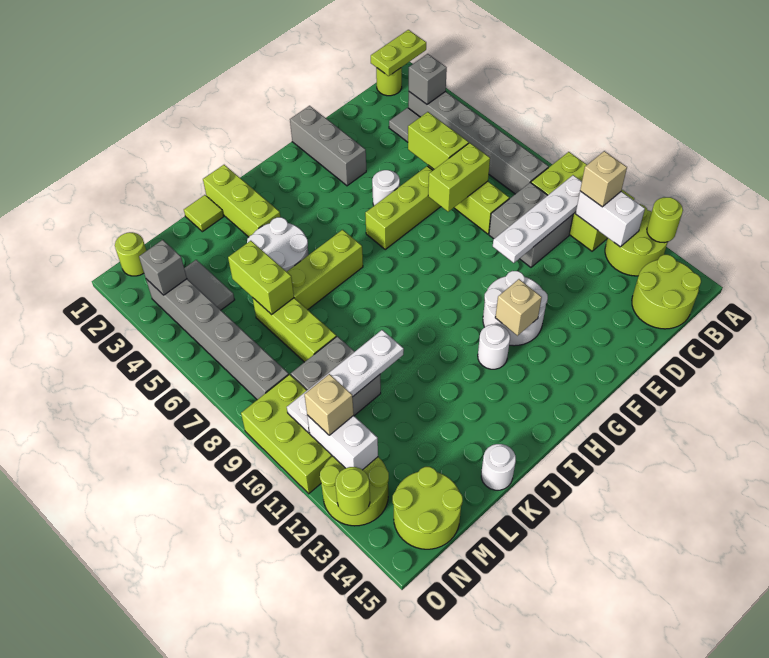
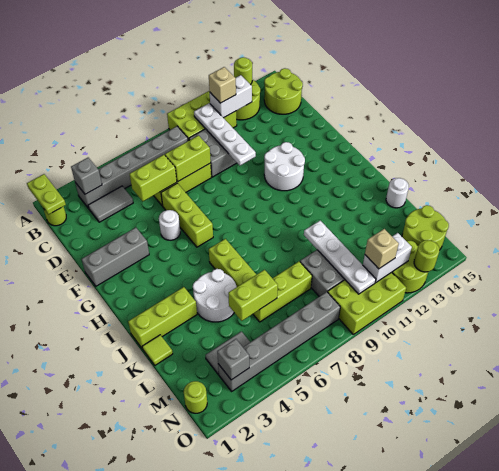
lime brick D7:E7 level 2 -> lime brick D7:D8 level 2
tan brick G12 level 2 -> none
white round brick H12 level 1 -> none

